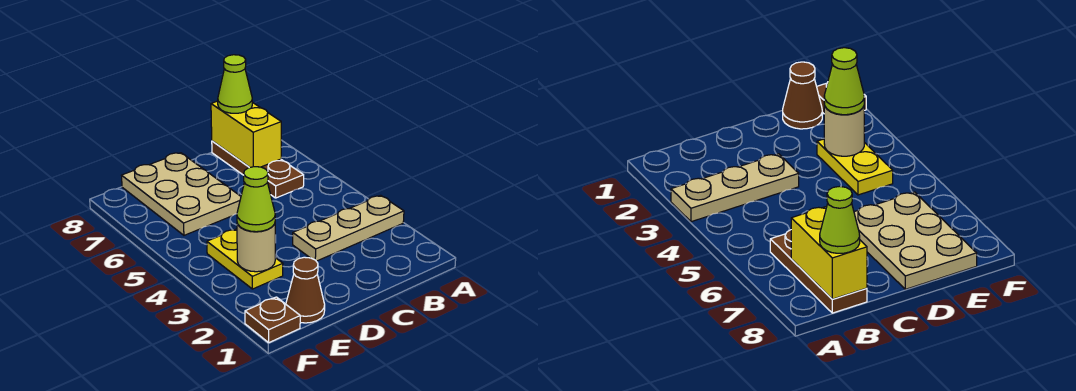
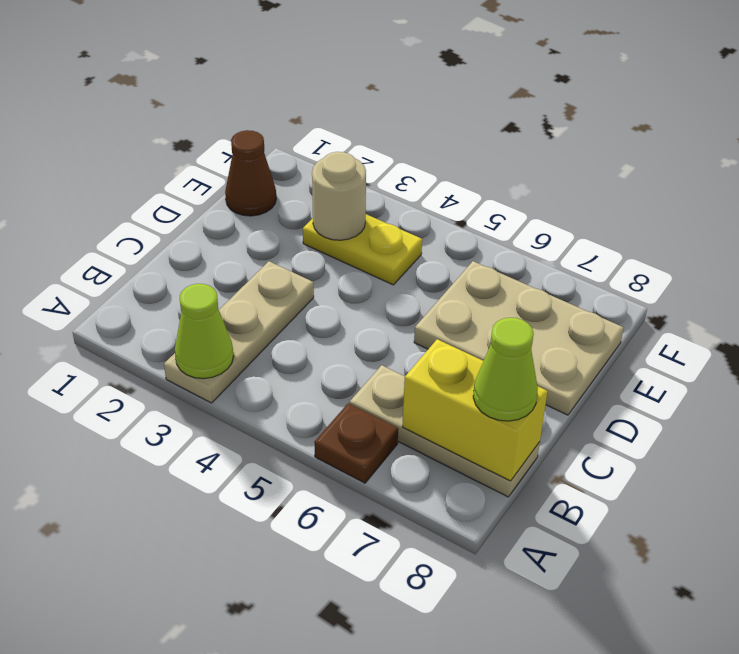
brown plate B6:B8 level 1 -> tan plate B6:B8 level 1
lime cone E3 level 3 -> lime cone A3 level 2
brown plate F1 level 1 -> brown plate A6 level 1

